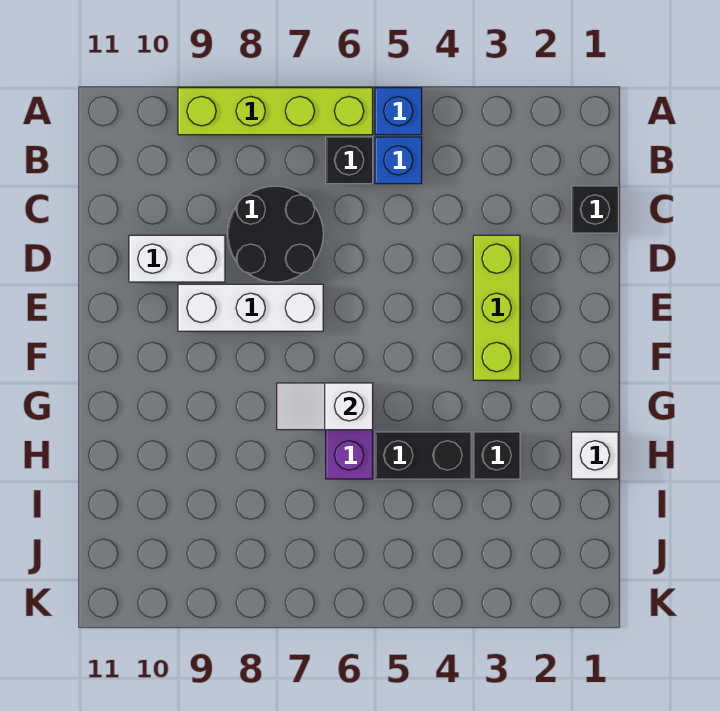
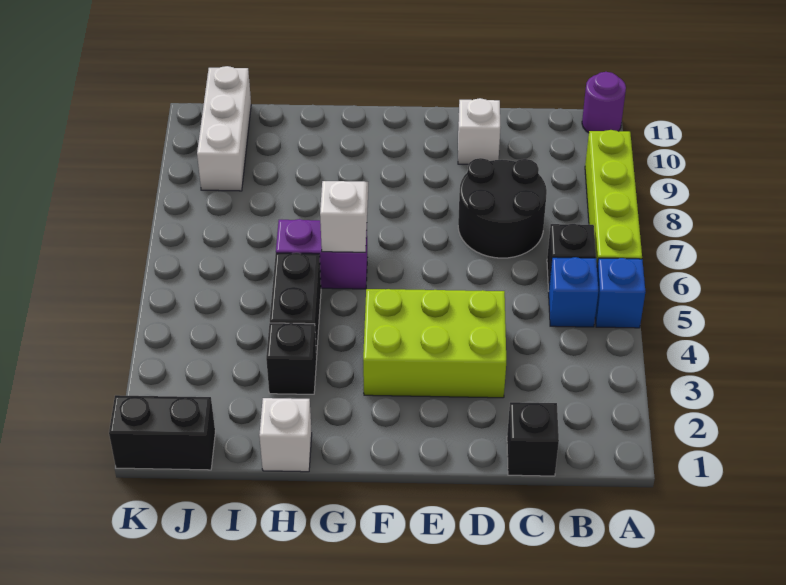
none -> purple round brick A11 level 1
lime brick D3:F3 level 1 -> lime brick D3:F4 level 1
white brick D9:D10 level 1 -> white brick D10 level 1
white brick E7:E9 level 1 -> white brick J9:J11 level 1
none -> black brick J1:K1 level 1

